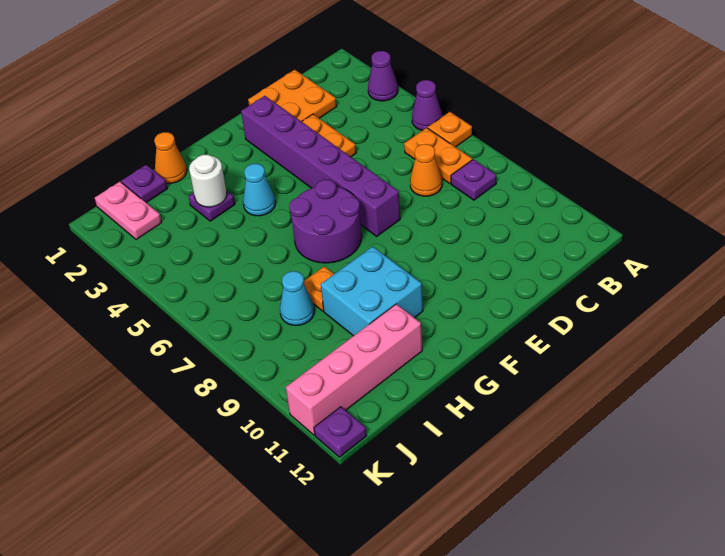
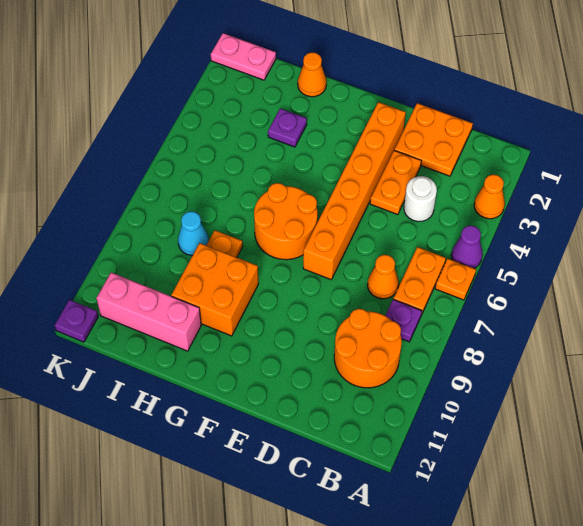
purple cone A3 level 1 -> orange cone A3 level 1
none -> orange round brick B9:C10 level 1
purple brick E2:E7 level 1 -> orange brick E2:E7 level 1
purple round brick F6:G7 level 1 -> orange round brick F6:G7 level 1
cyan cone G4 level 1 -> none
cyan brick G9:H10 level 1 -> orange brick G9:H10 level 1
white round brick H3 level 2 -> white round brick C4 level 1
pink brick H11:K11 level 1 -> pink brick H11:J11 level 1
purple plate I1 level 1 -> none
pink plate J1:J2 level 1 -> pink plate J1:K1 level 1

